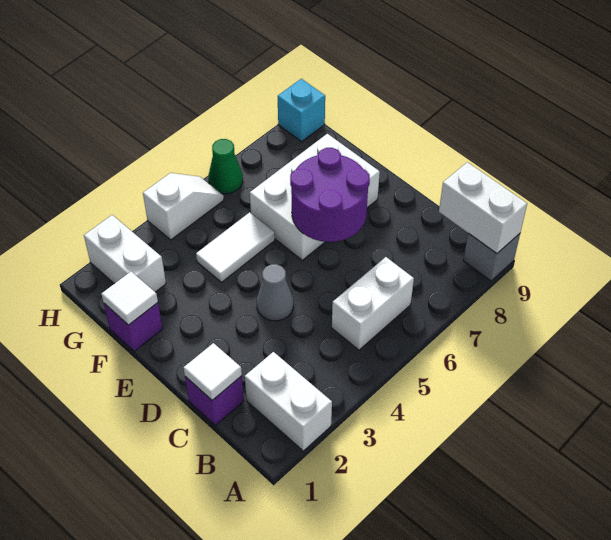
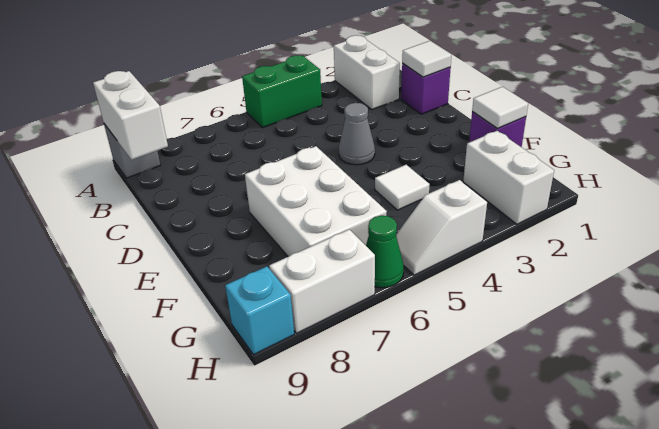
none -> green brick A4:A5 level 1
white brick B5:B6 level 1 -> white brick H7:H8 level 1
purple round brick D6:E7 level 2 -> none
white brick E6:F8 level 1 -> white brick E6:G7 level 1
white tile F4:F5 level 1 -> white tile F4 level 1

